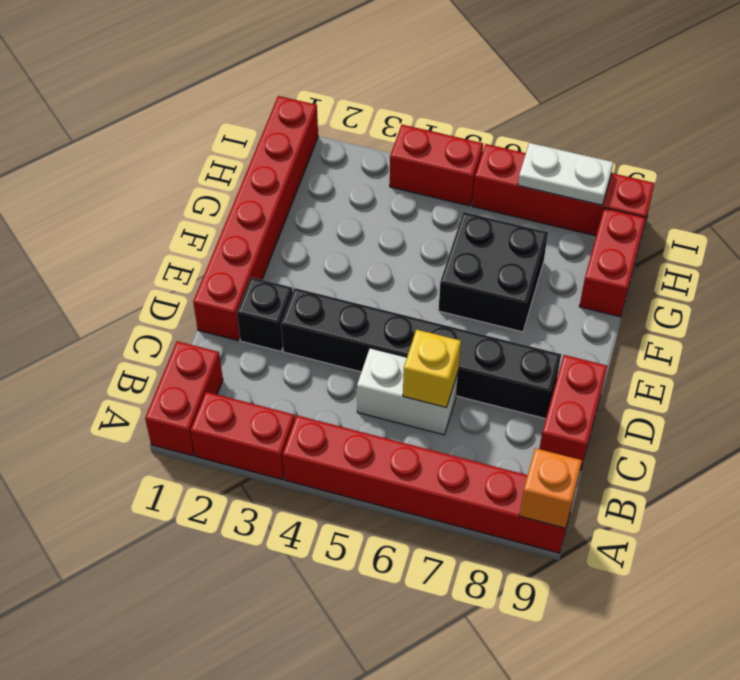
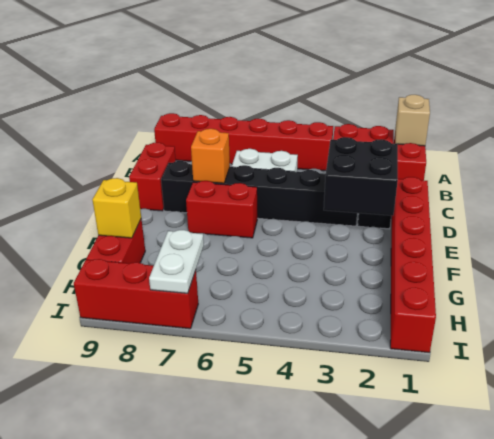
none -> tan brick A1 level 2
orange brick A9 level 2 -> orange brick D7 level 2
yellow brick C6 level 2 -> yellow brick G9 level 2
black brick F6:G7 level 1 -> black brick D2:E3 level 2
red brick I4:I5 level 1 -> red brick E6:E7 level 1
red brick I6:I9 level 1 -> red brick I7:I9 level 1
white plate I7:I8 level 2 -> white plate H7:I7 level 2

